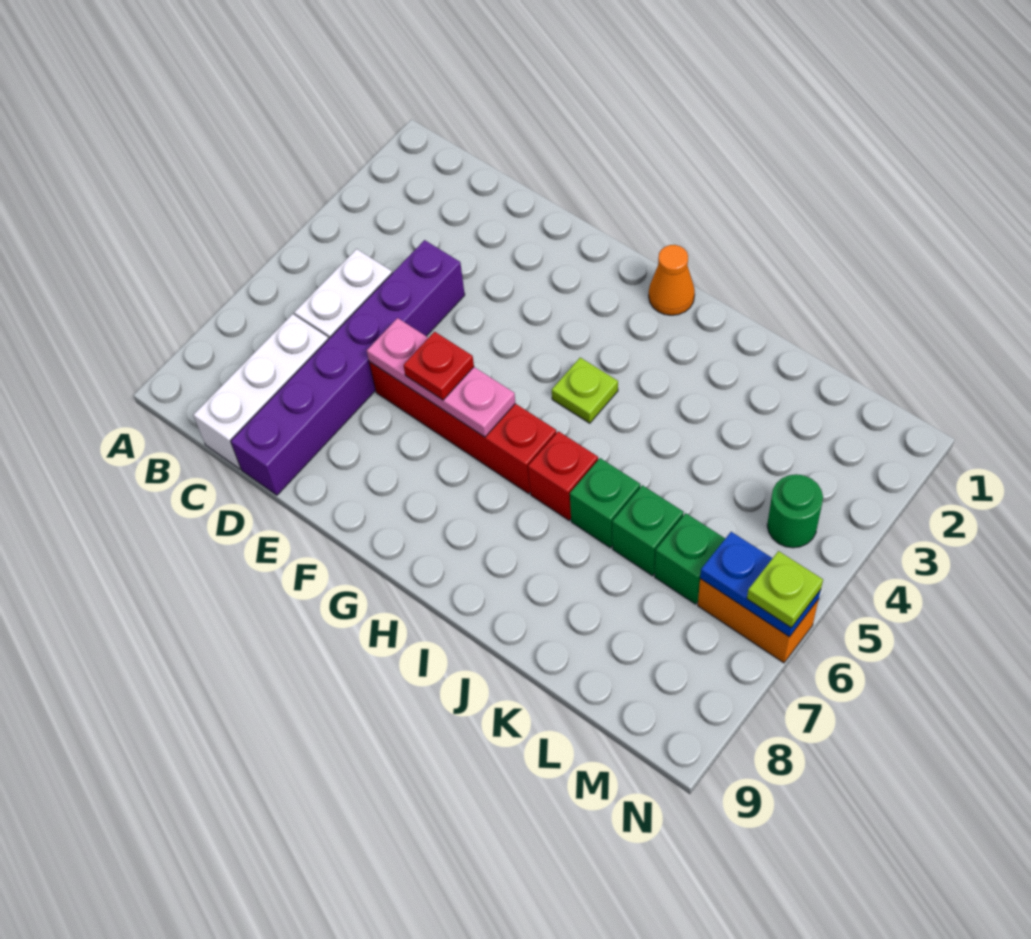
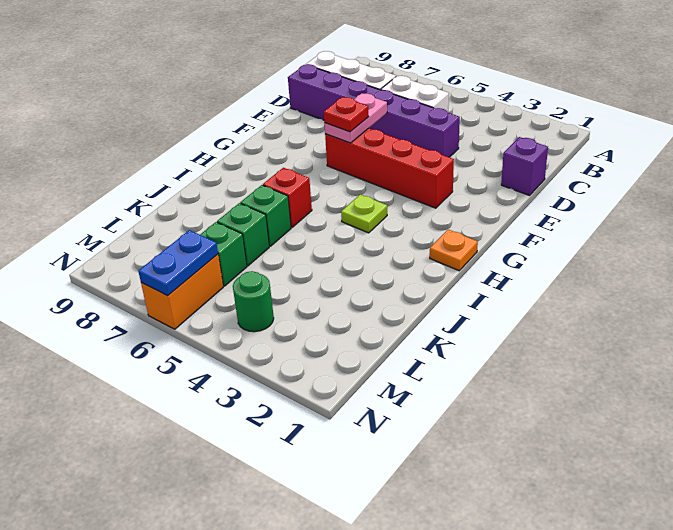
none -> purple brick D1 level 1
red brick E6:H6 level 1 -> red brick F3:F6 level 1
pink plate E6:G6 level 2 -> pink plate E6:F6 level 2
orange cone H1 level 1 -> orange plate H1 level 1
lime plate N6 level 3 -> none

